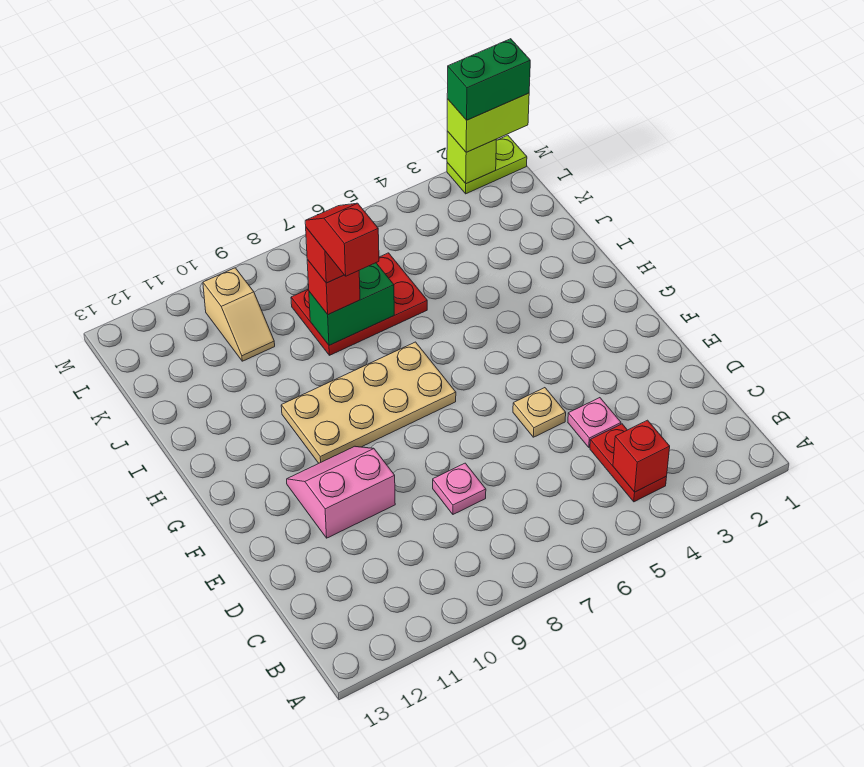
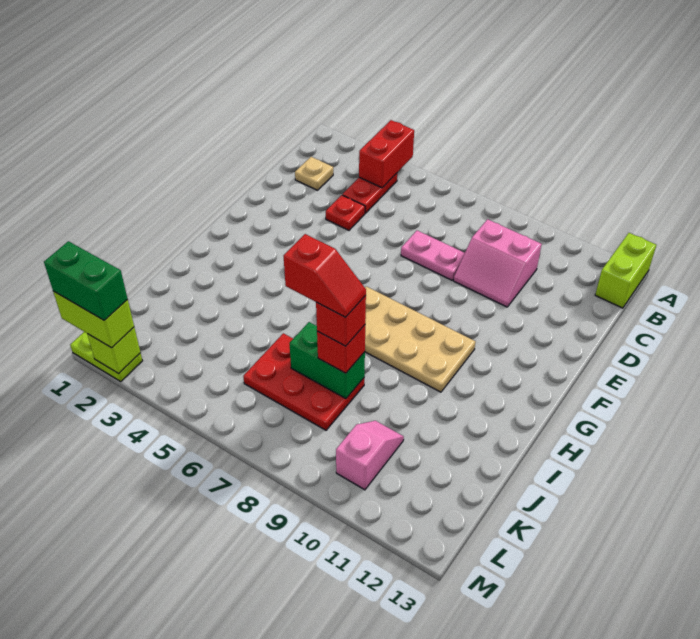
none -> lime brick A13:B13 level 1
red brick B4 level 2 -> red brick A4:B4 level 2
pink plate D4 level 1 -> red plate D4 level 1
pink plate D8 level 1 -> pink plate D7:D8 level 1
tan plate E5 level 1 -> tan plate C2 level 1
pink slope E10:F11 level 1 top E -> pink slope C9:D10 level 1 top C
red slope I8:J8 level 5 top I -> red slope J7:J8 level 5 top 7
tan slope K10:L10 level 1 top L -> pink slope K10:L10 level 1 top L

